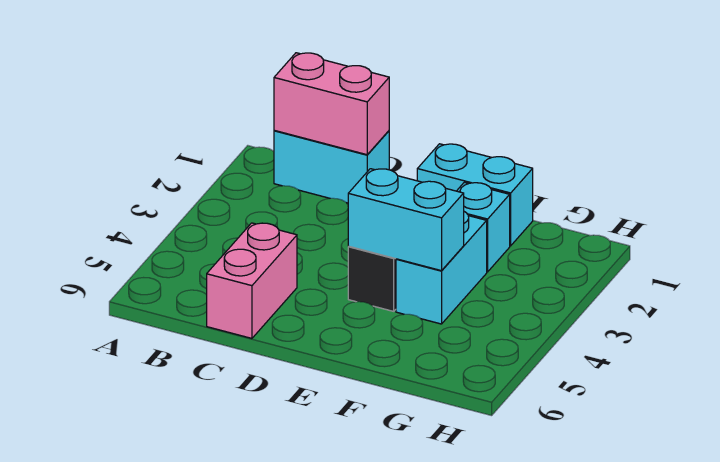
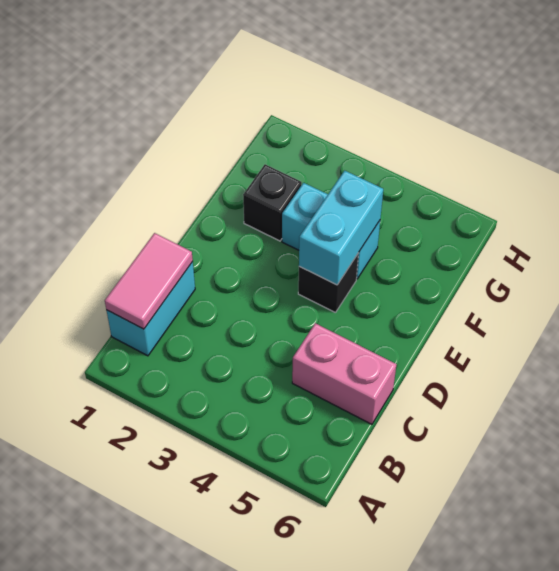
pink brick B1:C1 level 2 -> pink tile B1:C1 level 2
cyan brick E1:F1 level 1 -> none
cyan brick F2 level 1 -> black brick F2 level 1

